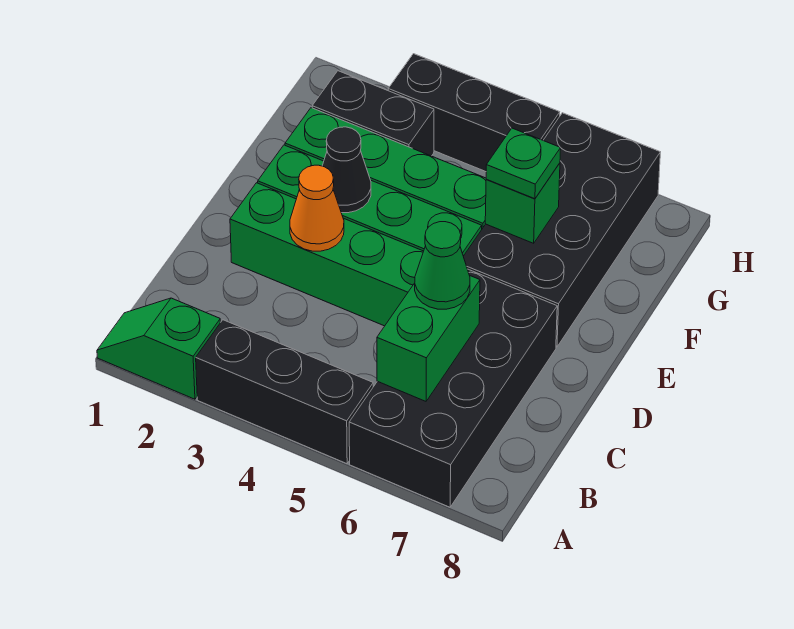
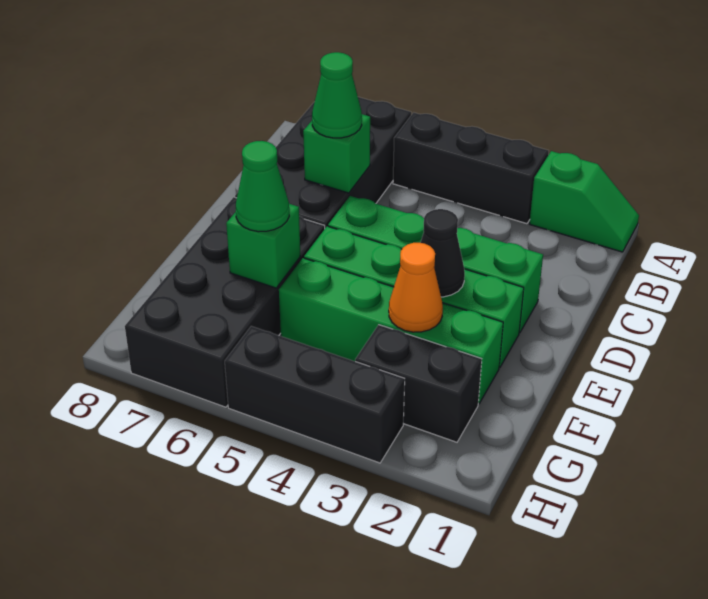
green brick B6:C6 level 2 -> green brick C6 level 2
orange cone D3 level 2 -> orange cone F3 level 2
green plate F6 level 3 -> green cone F6 level 3

